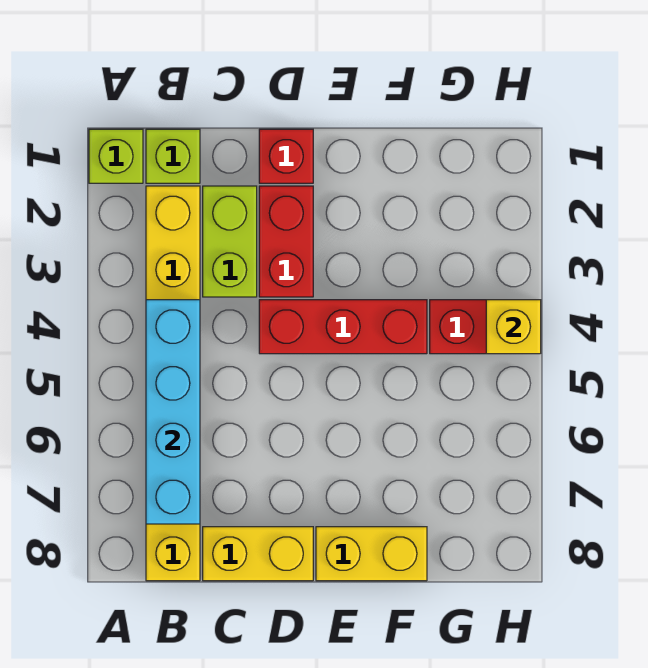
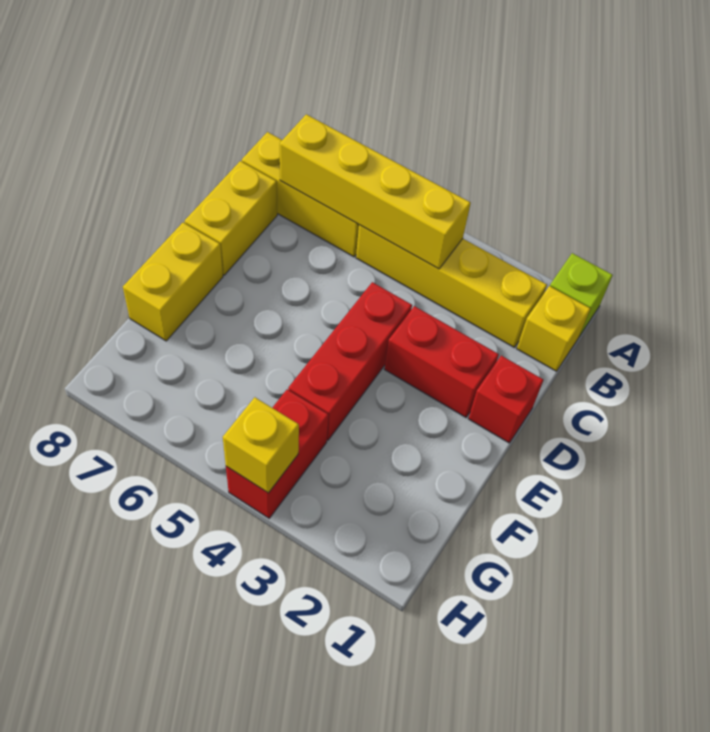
lime brick B1 level 1 -> yellow brick B1 level 1
cyan brick B4:B7 level 2 -> yellow brick B4:B7 level 2
lime brick C2:C3 level 1 -> none

